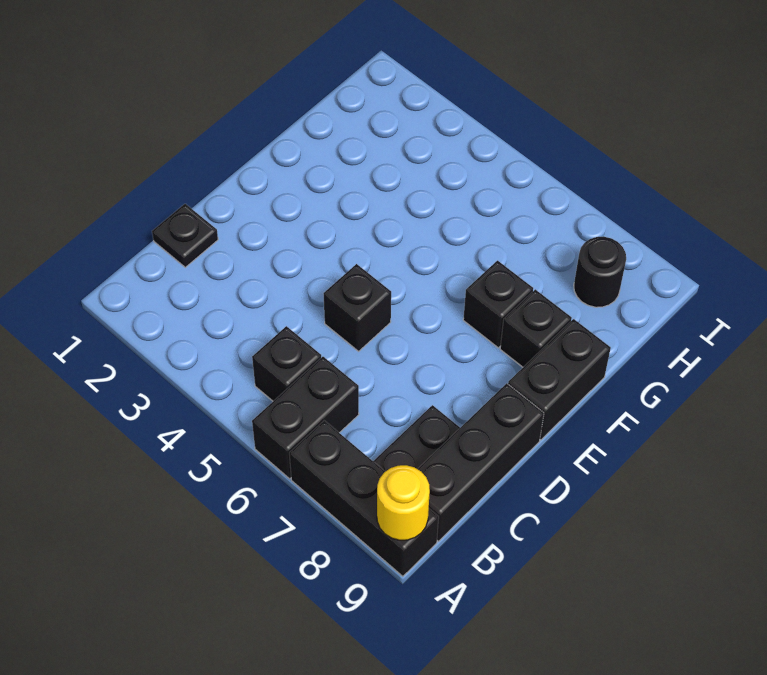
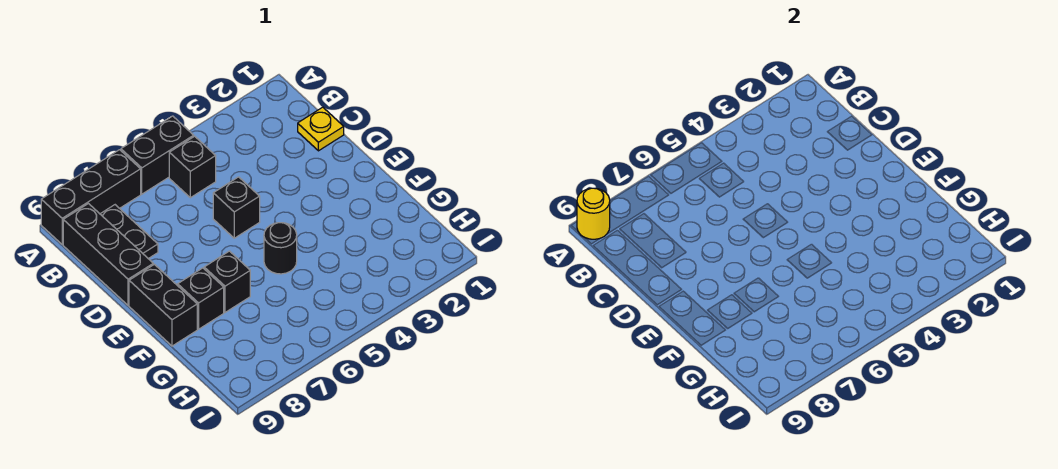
black brick A6:B6 level 1 -> black brick A5:A6 level 1
black plate C1 level 1 -> yellow plate C1 level 1
black round brick H8 level 1 -> black round brick F5 level 1

